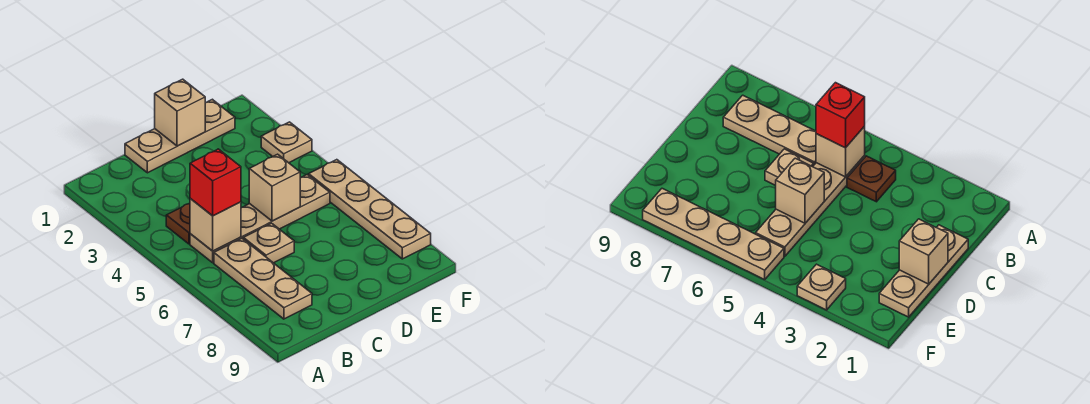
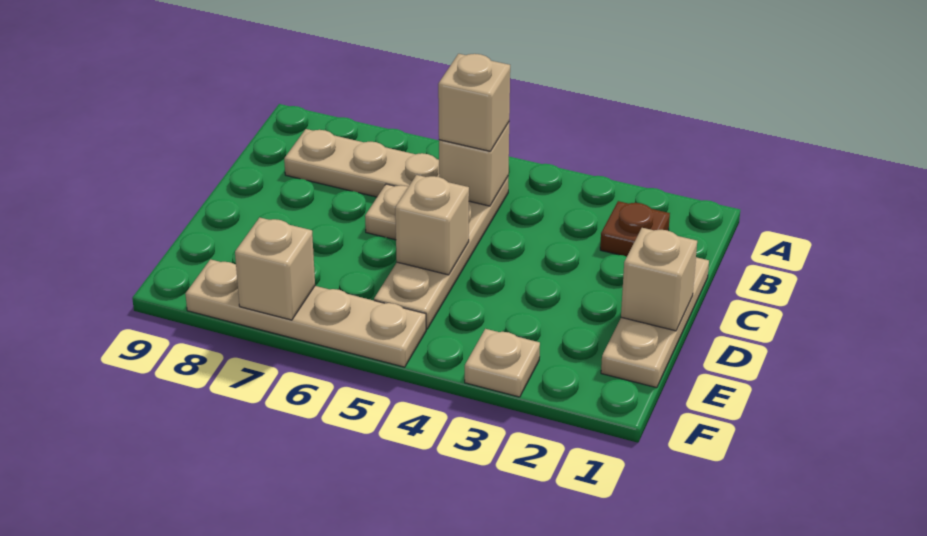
brown plate B4 level 1 -> brown plate B2 level 1
red brick B5 level 3 -> tan brick B5 level 3
none -> tan brick F7 level 2

